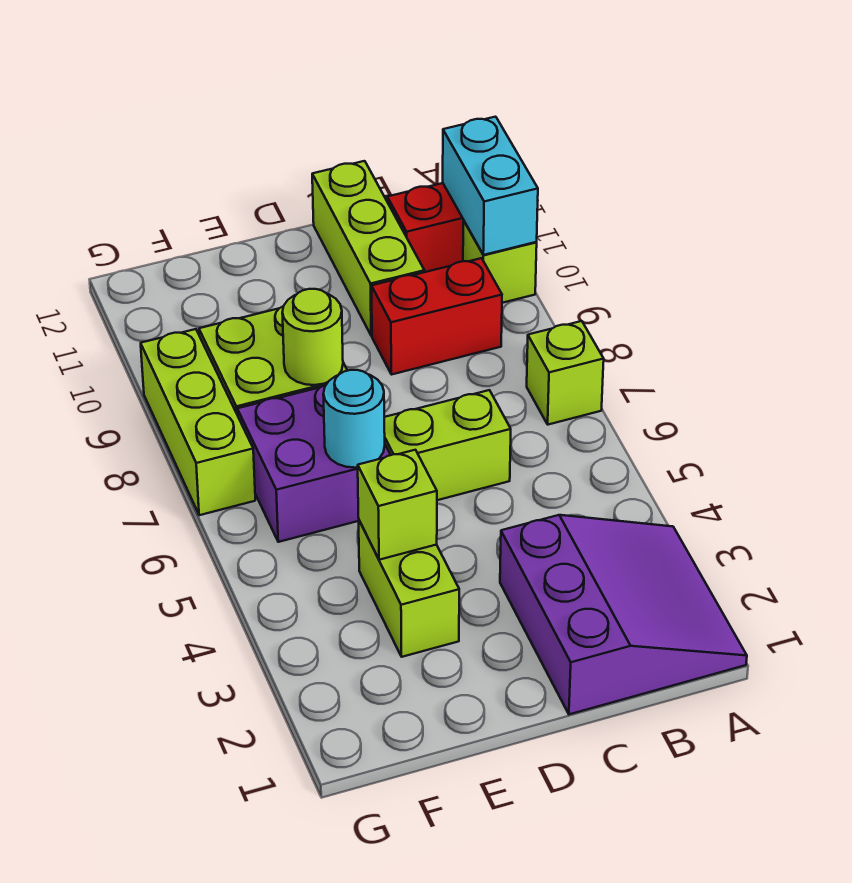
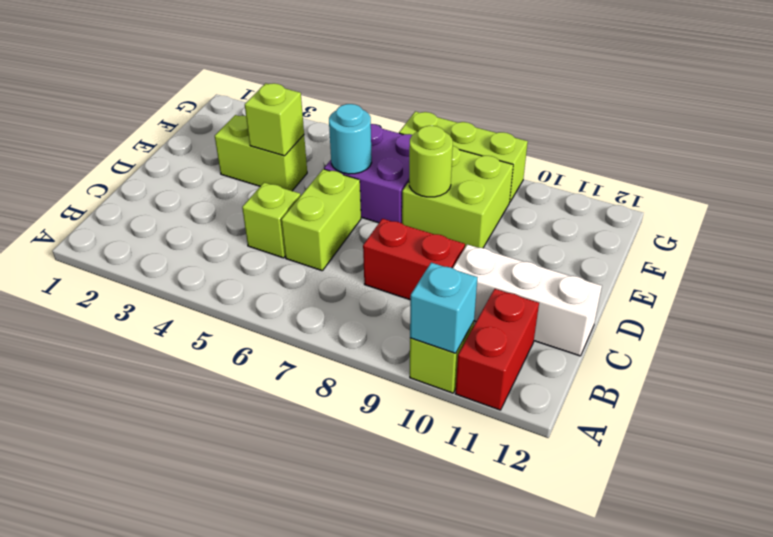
purple slope A1:C3 level 1 top C -> none
lime brick A7 level 1 -> lime brick C5 level 1
cyan brick A10:A11 level 2 -> cyan brick A10 level 2
red brick B9:C9 level 1 -> red brick C8:C9 level 1
lime brick C10:C12 level 1 -> white brick C10:C12 level 1

